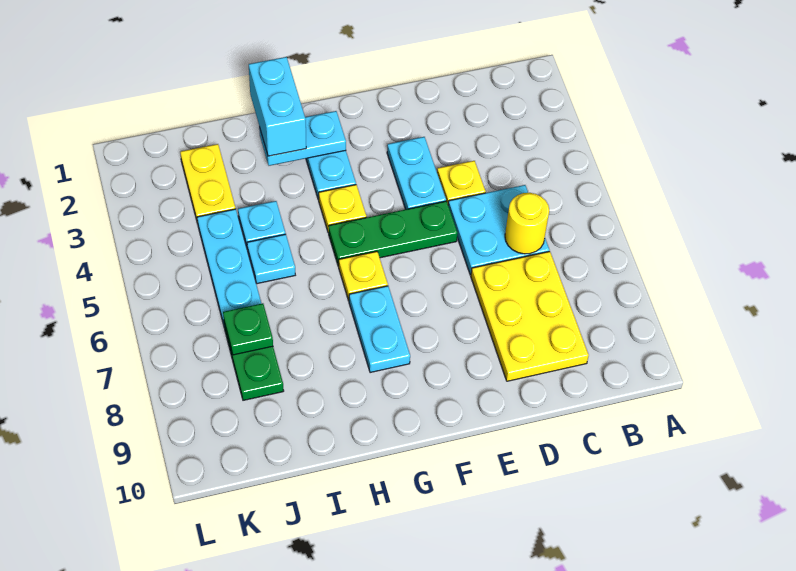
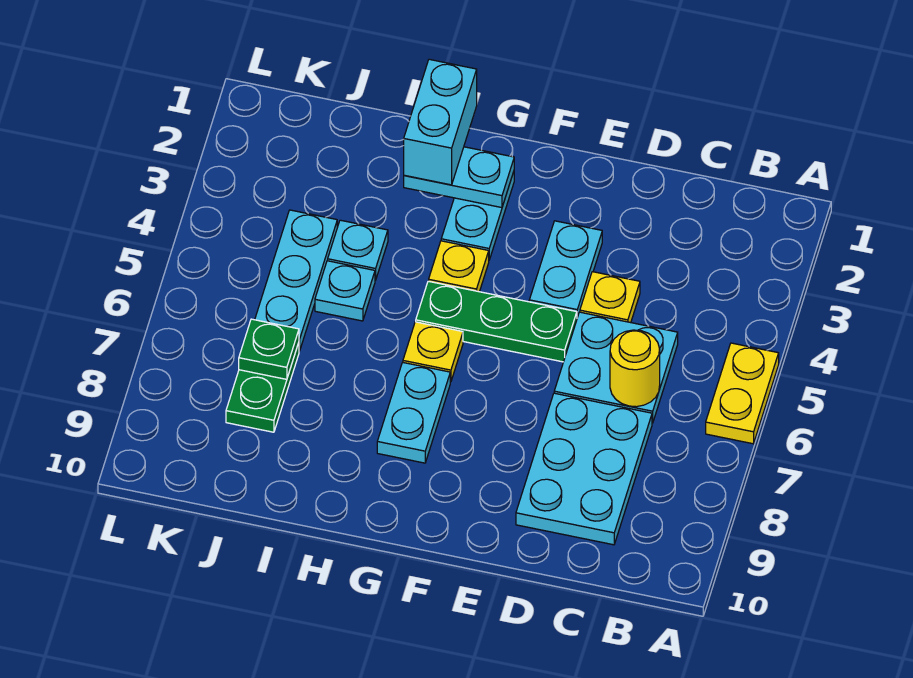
yellow plate C7:D9 level 1 -> cyan plate C7:D9 level 1
yellow plate J2:J3 level 1 -> yellow plate A5:A6 level 1

